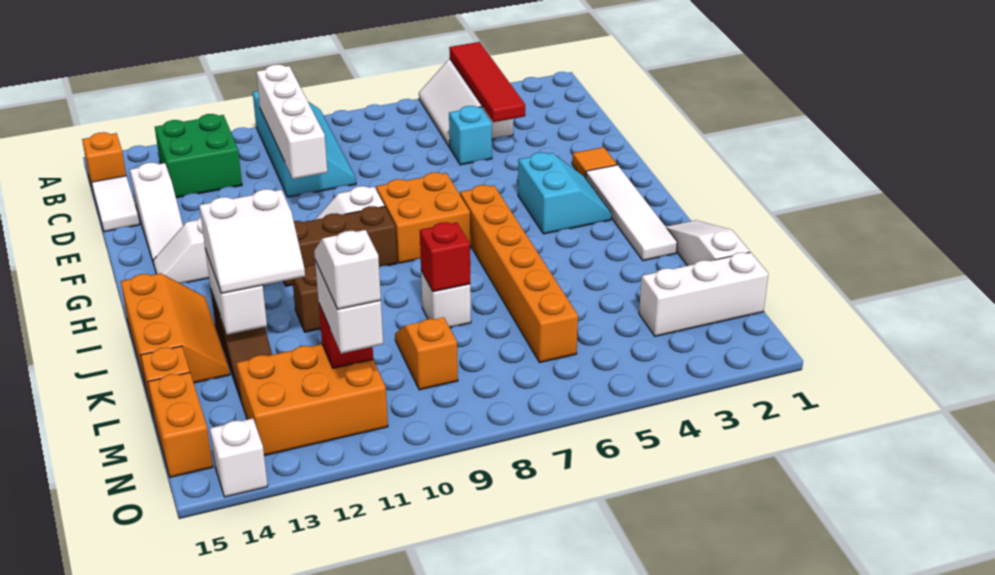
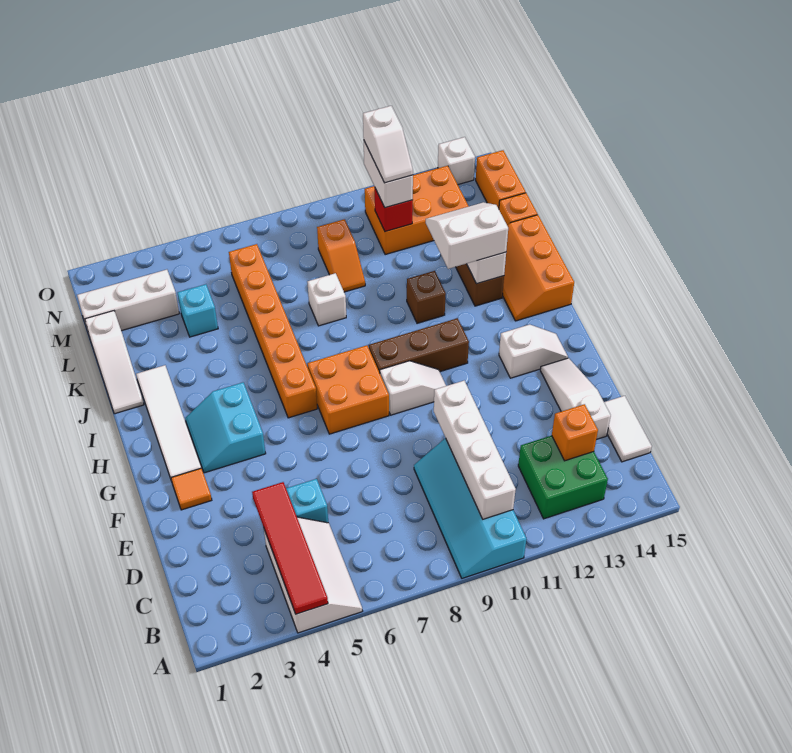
orange brick B15 level 1 -> orange brick C13 level 2
red brick K8 level 2 -> none
none -> cyan brick L4 level 1

